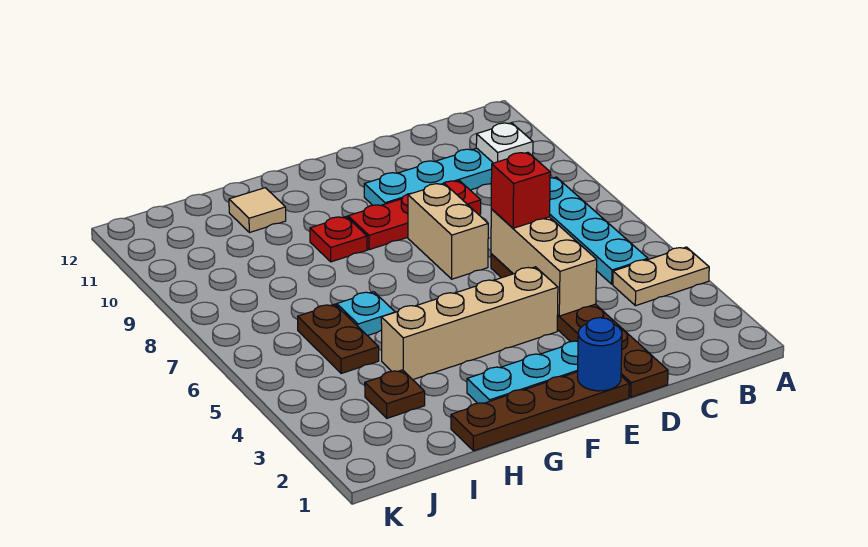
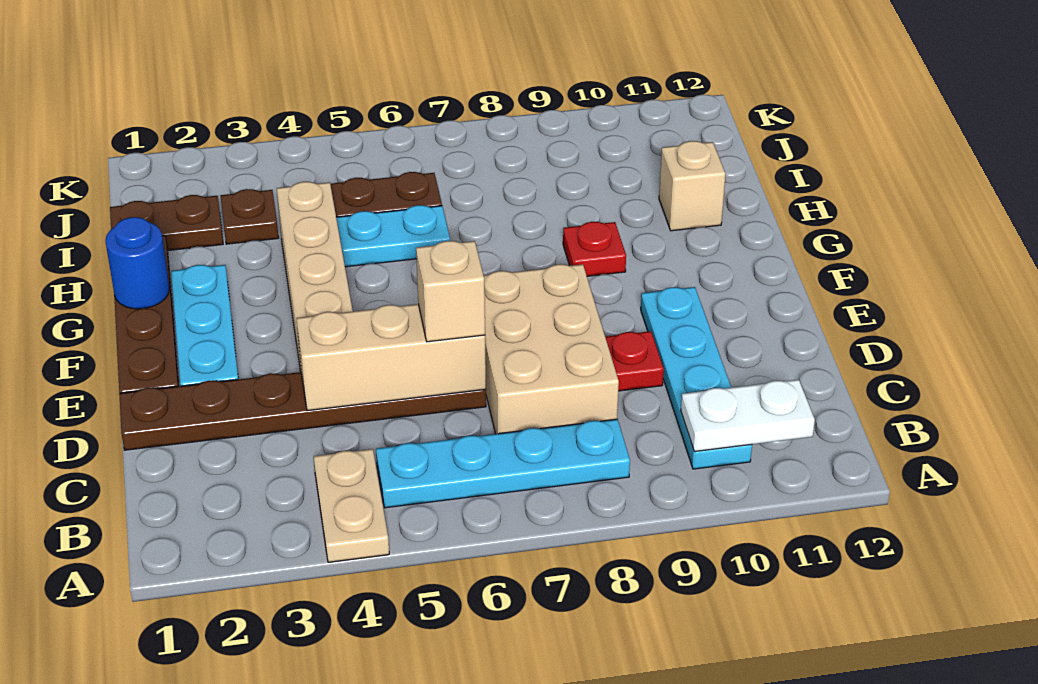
white plate B10 level 2 -> white plate B10:B11 level 2
red brick D6 level 3 -> tan brick D6 level 3
red plate D9:F9 level 1 -> red plate D9 level 1
blue round brick E1 level 2 -> blue round brick G1 level 2
tan brick E7:E8 level 1 -> tan brick C7:E8 level 1
cyan plate H6 level 1 -> cyan plate H5:H6 level 1
tan tile H11 level 1 -> tan brick H11 level 1
none -> brown plate I1:I2 level 1

